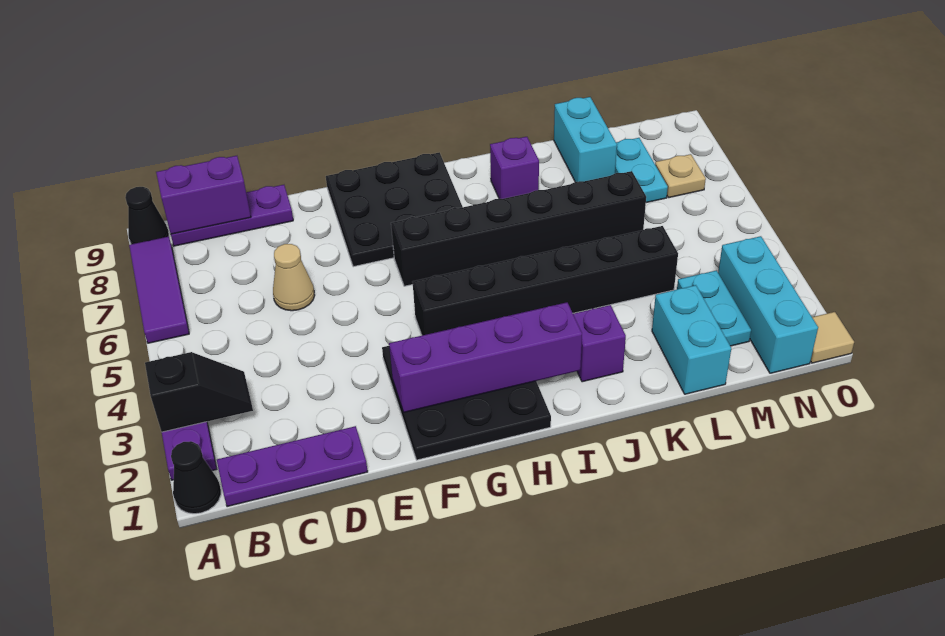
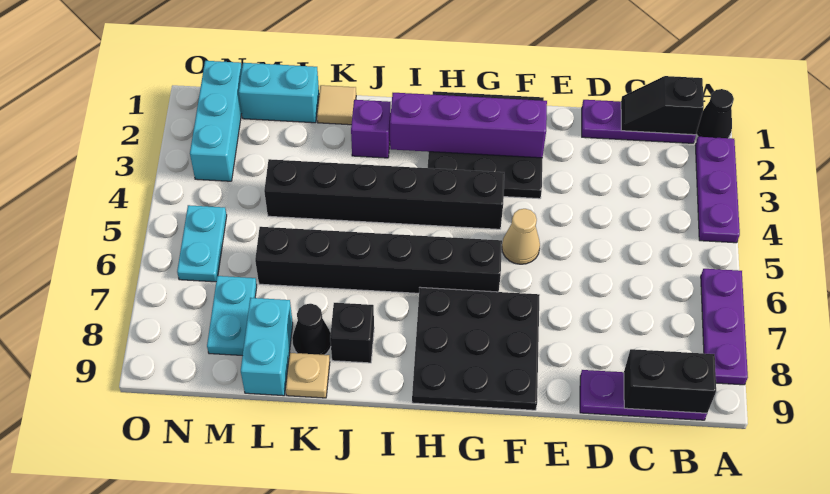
black slope A3:B3 level 2 top A -> black slope B1:C1 level 2 top B
purple tile A6:A8 level 1 -> purple plate A6:A8 level 1
black cone A9 level 1 -> black cone K8 level 1
purple brick B9:C9 level 2 -> black brick B9:C9 level 2
tan cone D6 level 1 -> tan cone F5 level 1
purple brick J8 level 1 -> black brick J8 level 1
cyan brick L1:L2 level 1 -> cyan brick L1:M1 level 1
cyan plate M2:M3 level 1 -> cyan plate N5:N6 level 1
tan plate N7 level 1 -> tan plate K9 level 1
tan tile O1 level 1 -> tan tile K1 level 1

